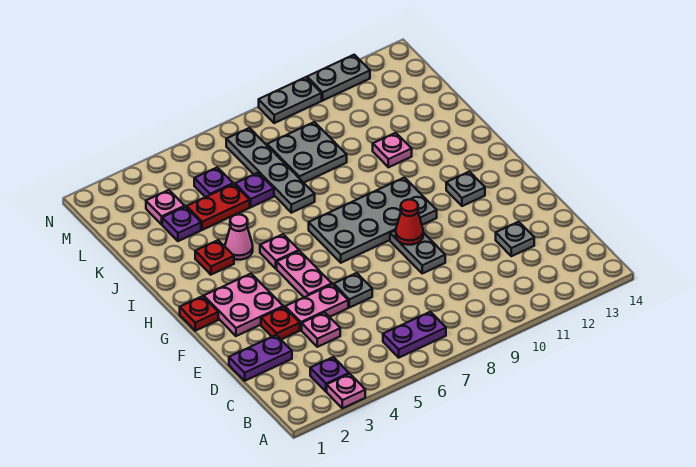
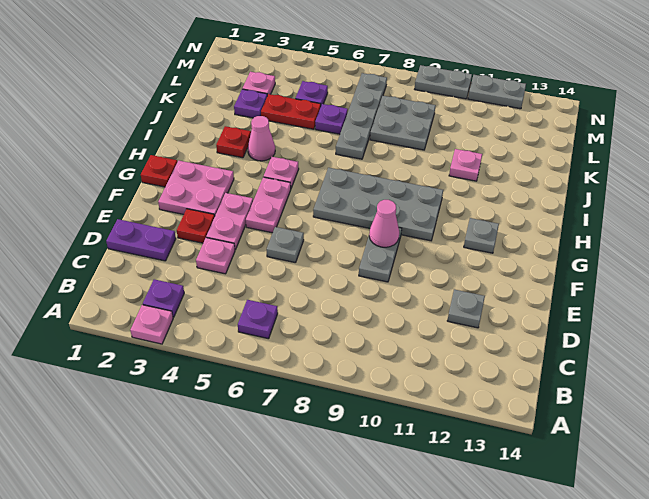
purple plate B6:B7 level 1 -> purple plate B6 level 1
pink plate E4:E5 level 1 -> pink plate E4:F4 level 1
red cone F9 level 2 -> pink cone F9 level 2

